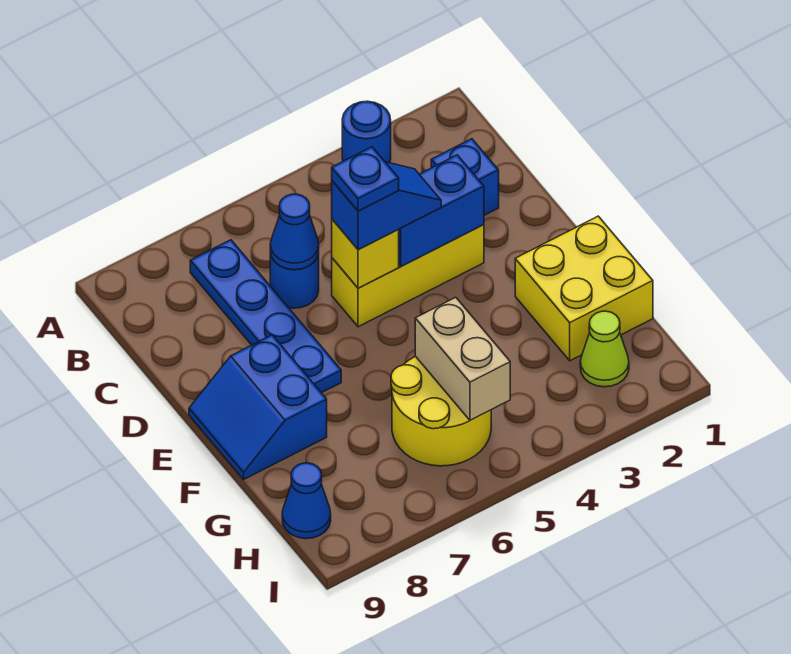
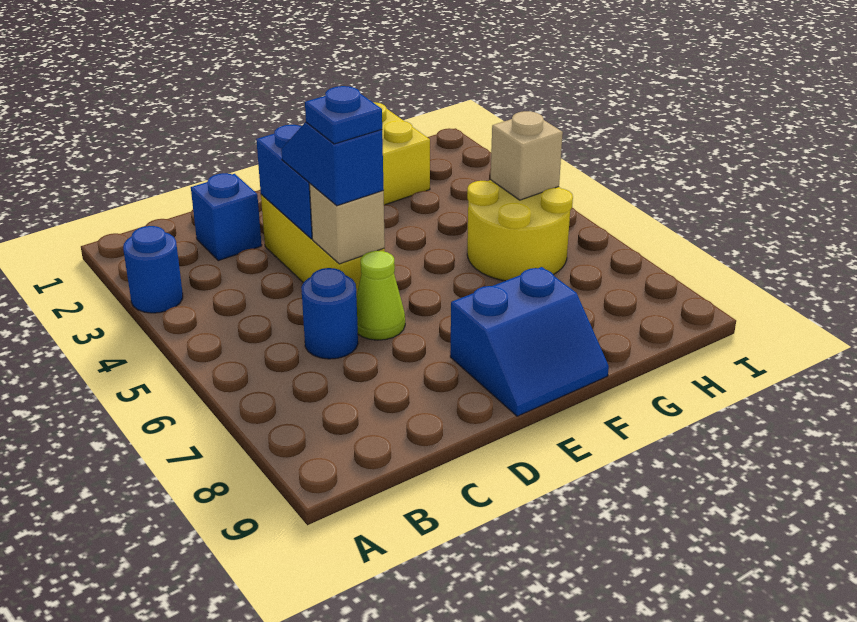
blue plate B7:E7 level 1 -> none
blue cone C6 level 2 -> none
yellow brick D5 level 2 -> tan brick D5 level 2
tan brick G5:H5 level 2 -> tan brick H5 level 2
lime cone H2 level 1 -> lime cone D6 level 1
blue cone H9 level 1 -> none

